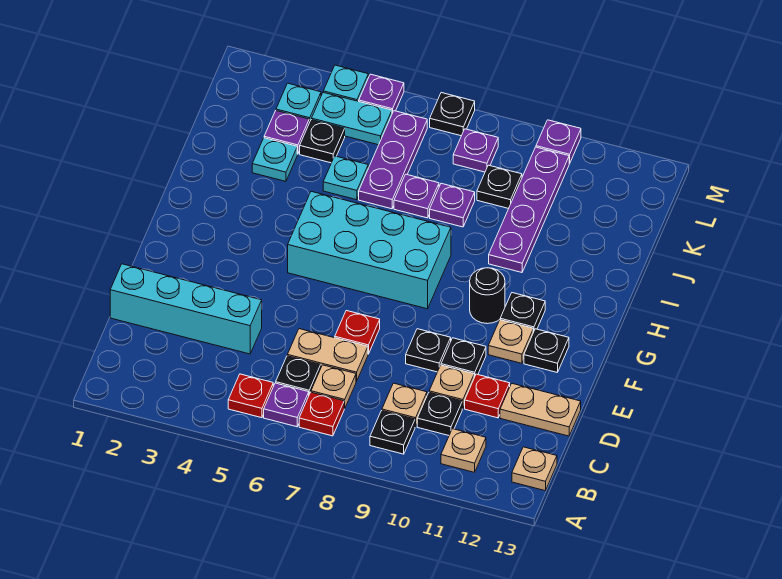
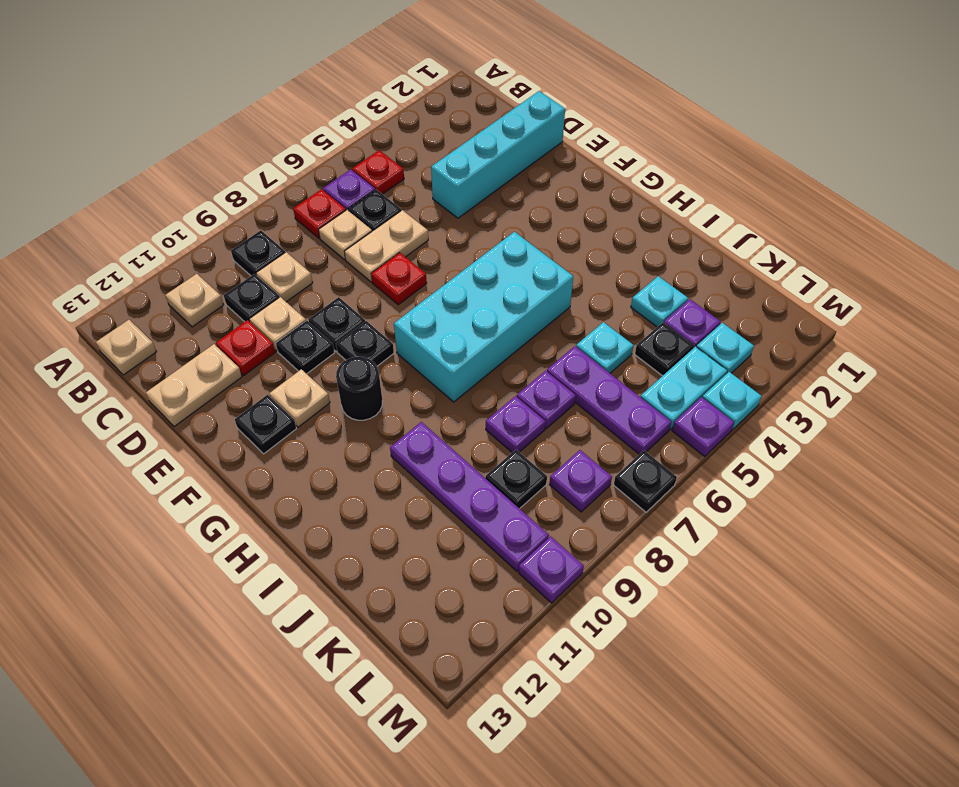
black plate G11 level 1 -> black plate F9 level 1

